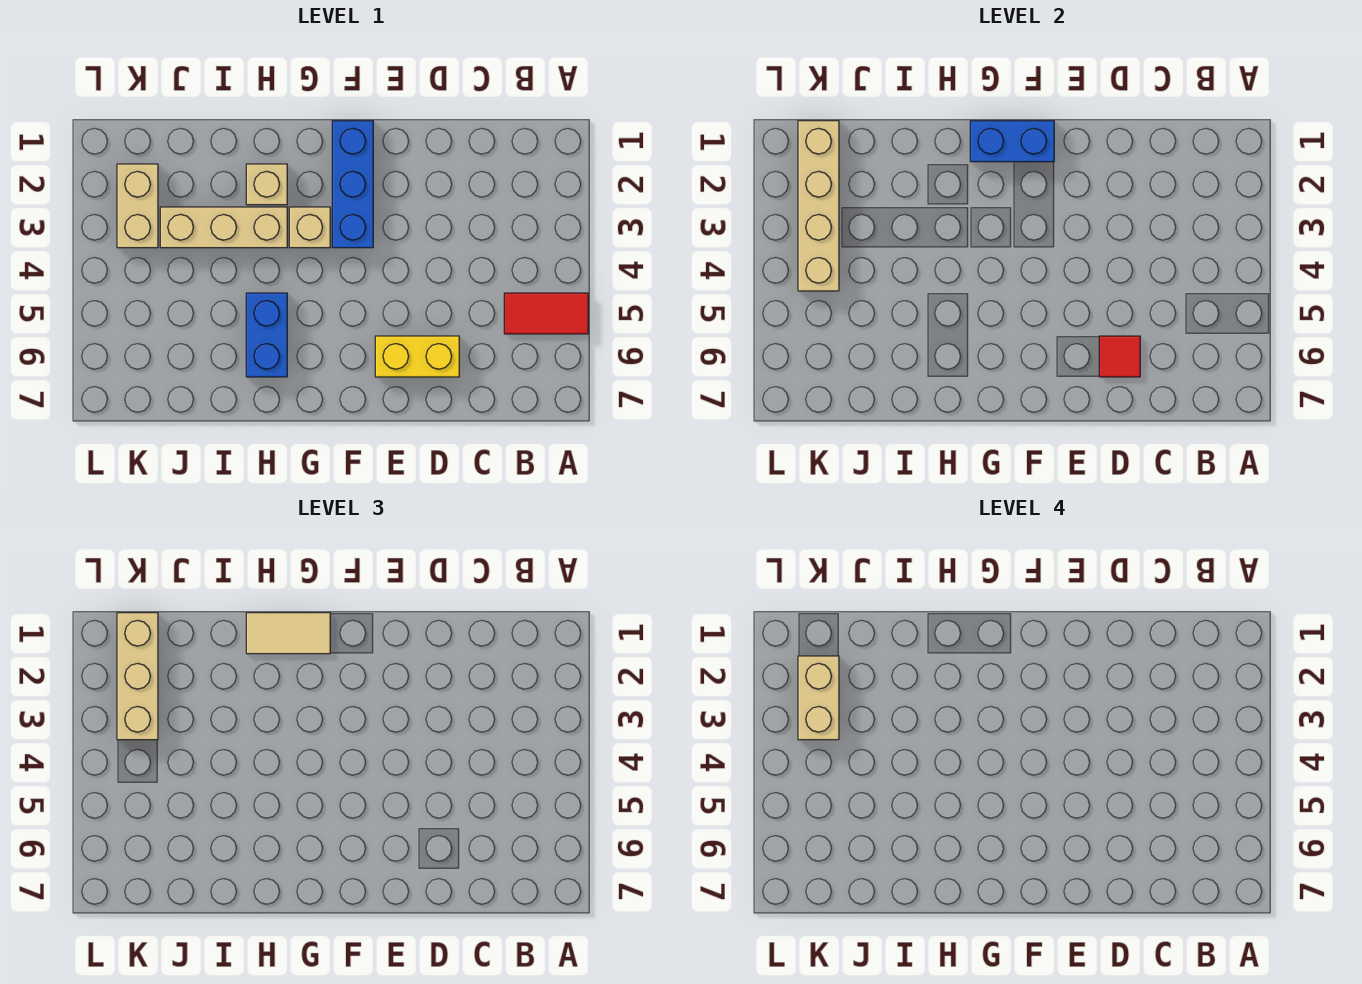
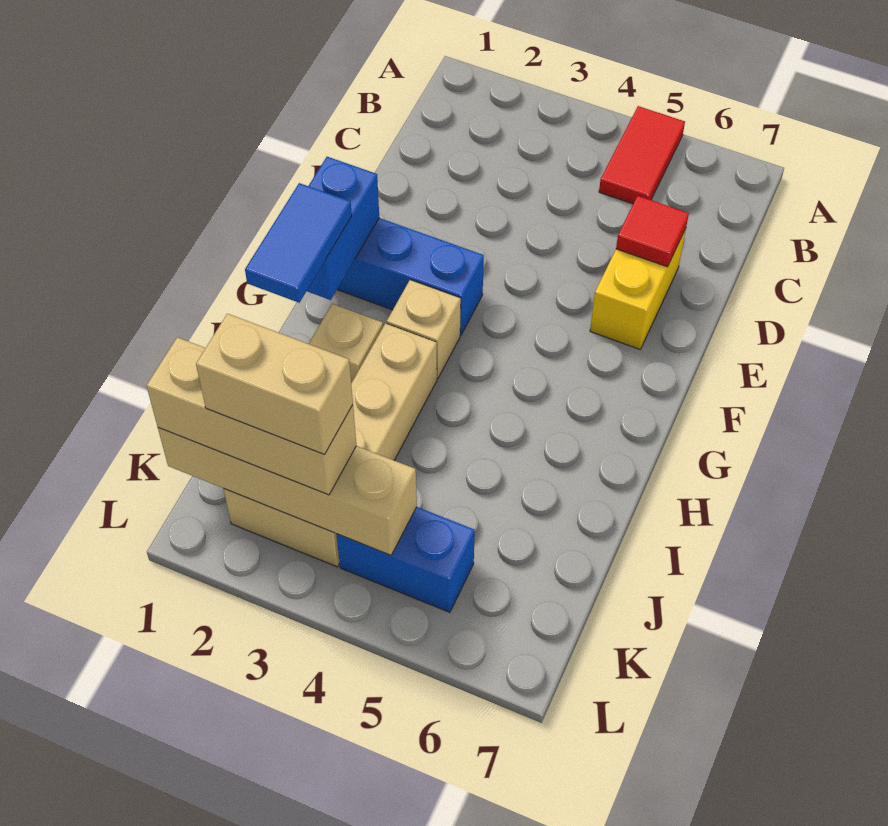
tan tile G1:H1 level 3 -> blue tile G1:H1 level 3
blue brick H5:H6 level 1 -> blue brick K4:K5 level 1

